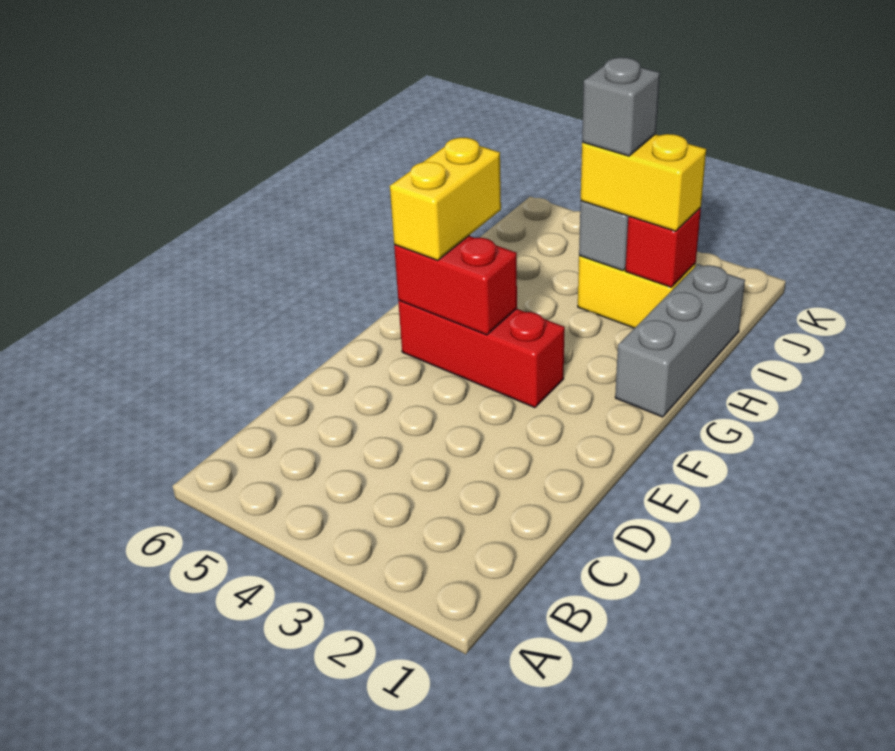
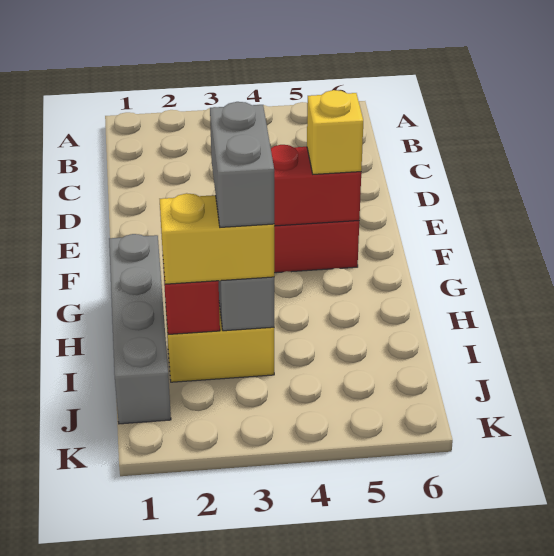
yellow brick F5:G5 level 3 -> yellow brick F5 level 3
grey brick G1:I1 level 1 -> grey brick G1:J1 level 1
grey brick I3 level 4 -> grey brick H3:I3 level 4

